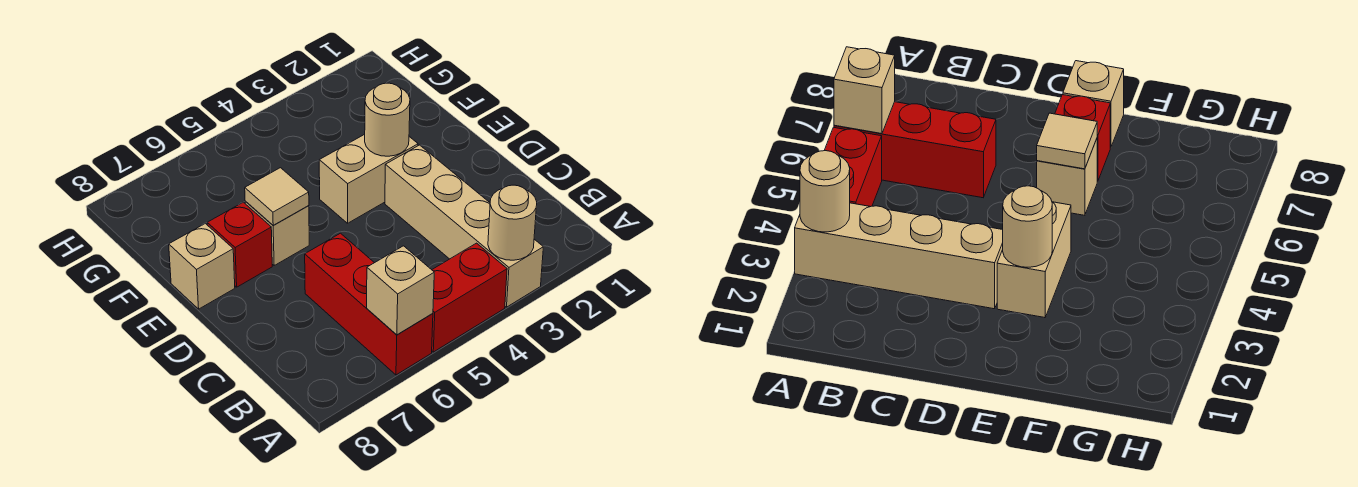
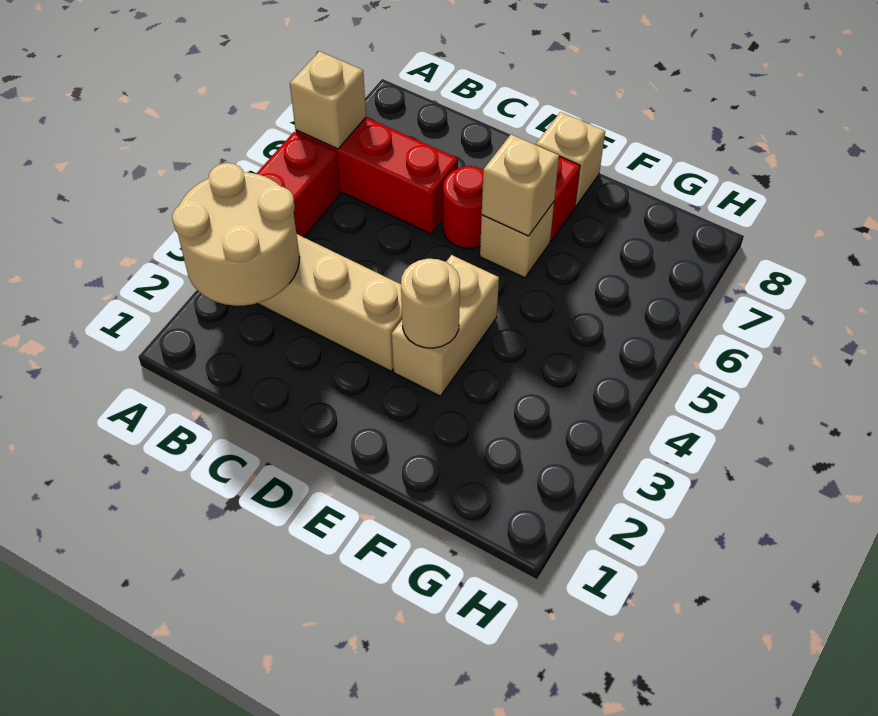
tan round brick A3 level 2 -> tan round brick A2:B3 level 2
none -> red round brick D6 level 1
tan tile E6 level 2 -> tan brick E6 level 2

